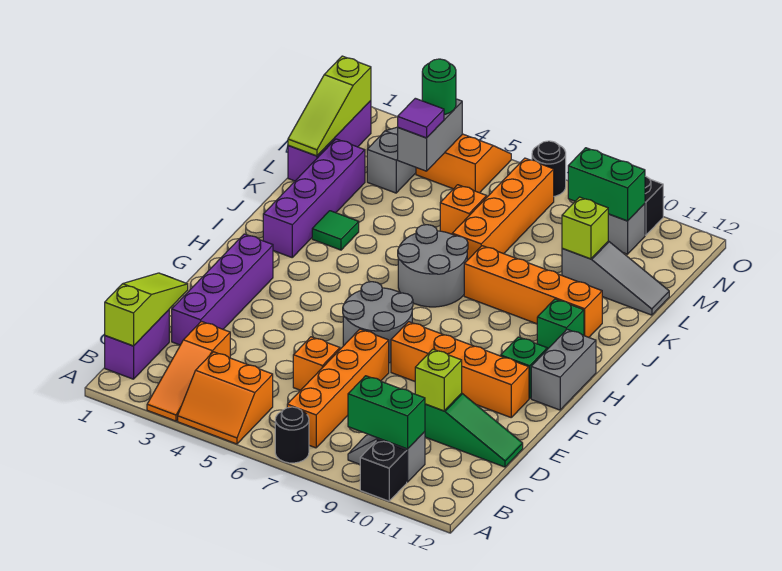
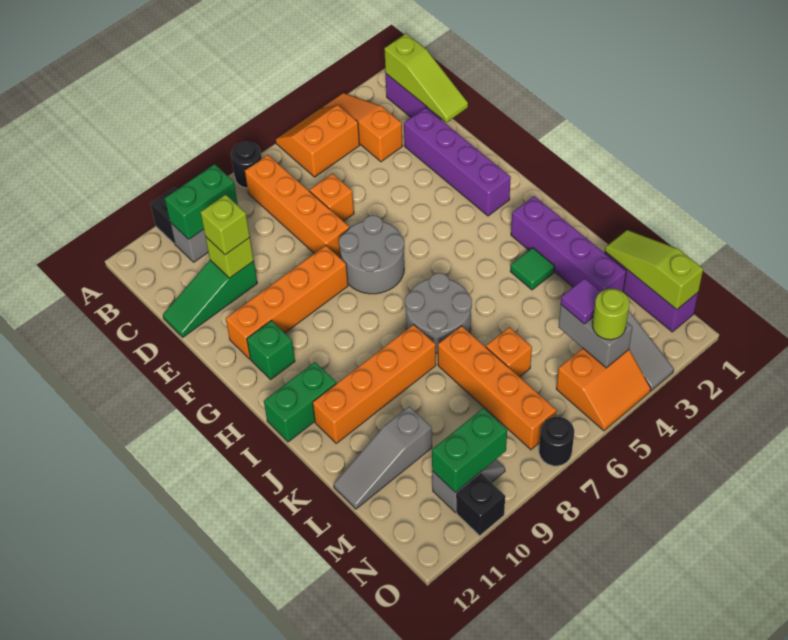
grey brick G12:H12 level 1 -> none
green brick I11 level 1 -> green brick I11:I12 level 1
lime brick L10 level 2 -> lime brick D10 level 3
green round brick N4 level 3 -> lime round brick N4 level 3

